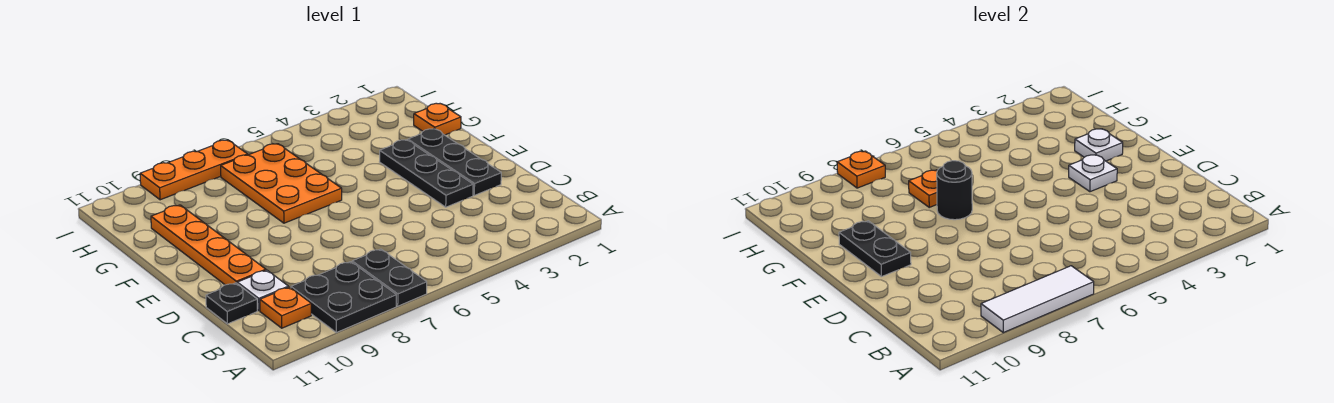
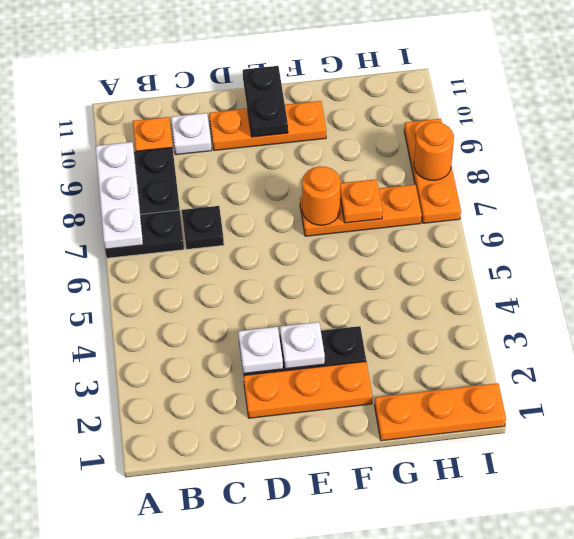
white tile A7:A9 level 2 -> white plate A7:A9 level 2
black plate C11 level 1 -> black plate C7 level 1
black plate D2:F2 level 1 -> orange plate D2:F2 level 1
orange plate D10:G10 level 1 -> orange plate D10:F10 level 1
black plate E10:F10 level 2 -> black plate E10:E11 level 2
white plate F2 level 2 -> white plate D3 level 2
orange plate F6:H7 level 1 -> orange plate F7:H7 level 1
black round brick F7 level 2 -> orange round brick F7 level 2
orange plate G1 level 1 -> orange plate G1:I1 level 1
orange plate I8 level 2 -> orange round brick I8 level 2

